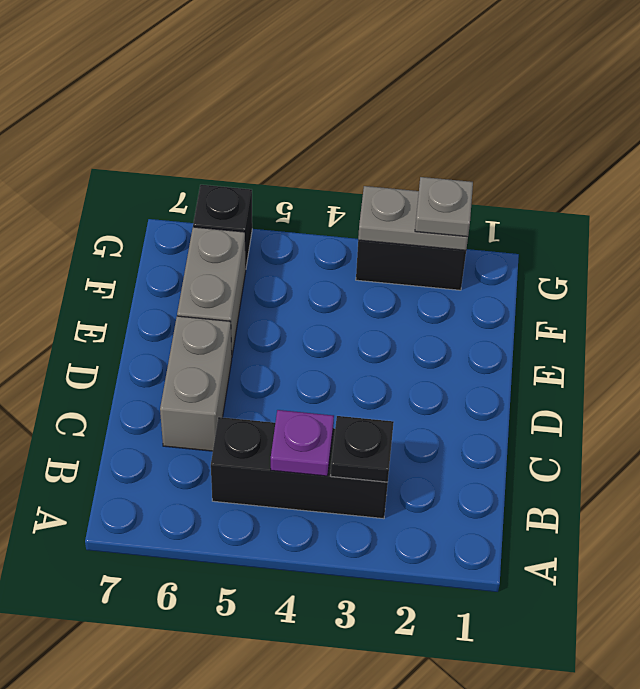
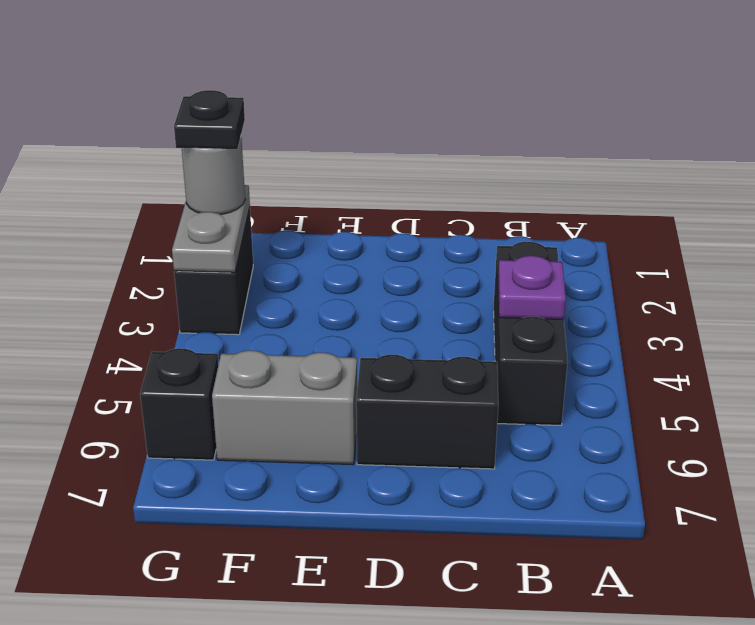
black plate B3 level 2 -> black plate G2 level 4
grey brick C6:D6 level 1 -> black brick C6:D6 level 1
grey plate G2 level 3 -> grey round brick G2 level 3

